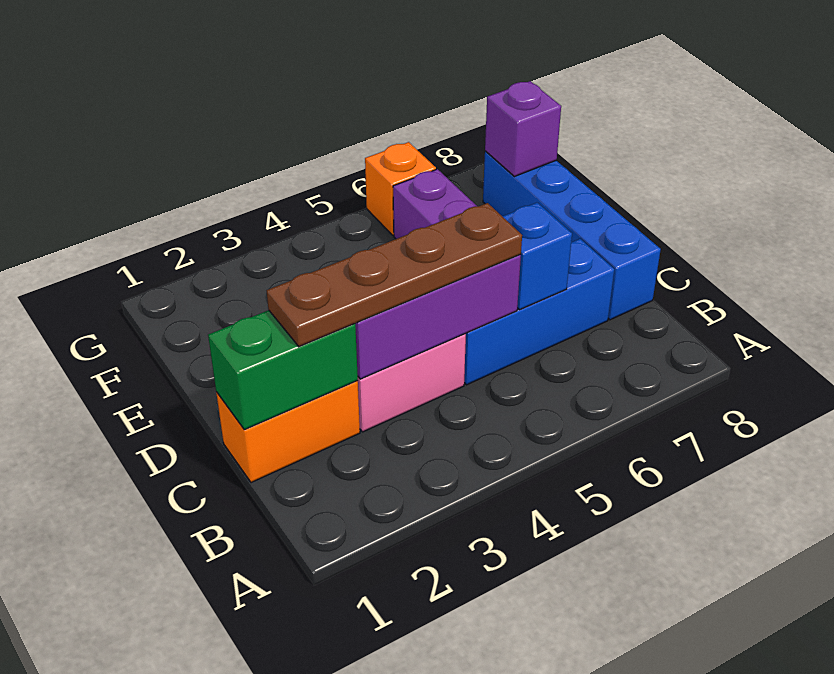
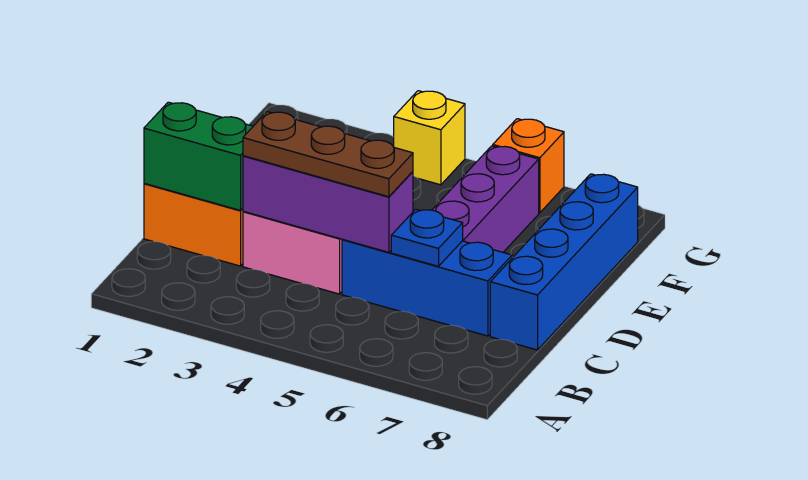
brown plate C2:C5 level 3 -> brown plate C3:C5 level 3
blue brick C6 level 2 -> blue plate C6 level 2
purple brick F8 level 2 -> none
none -> yellow brick G4 level 1

